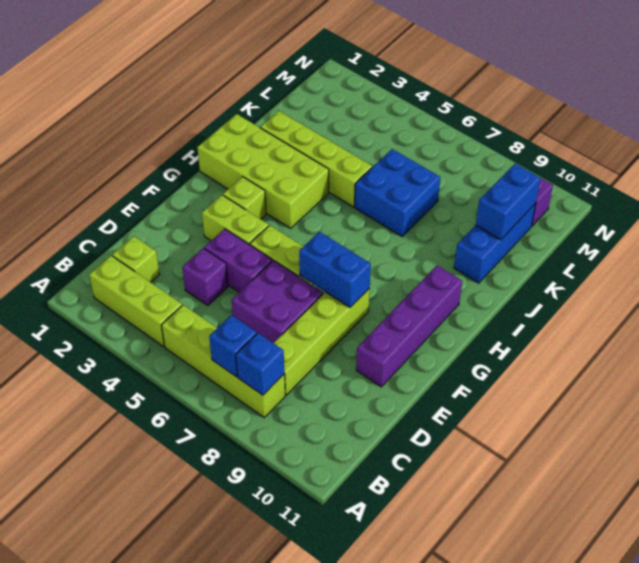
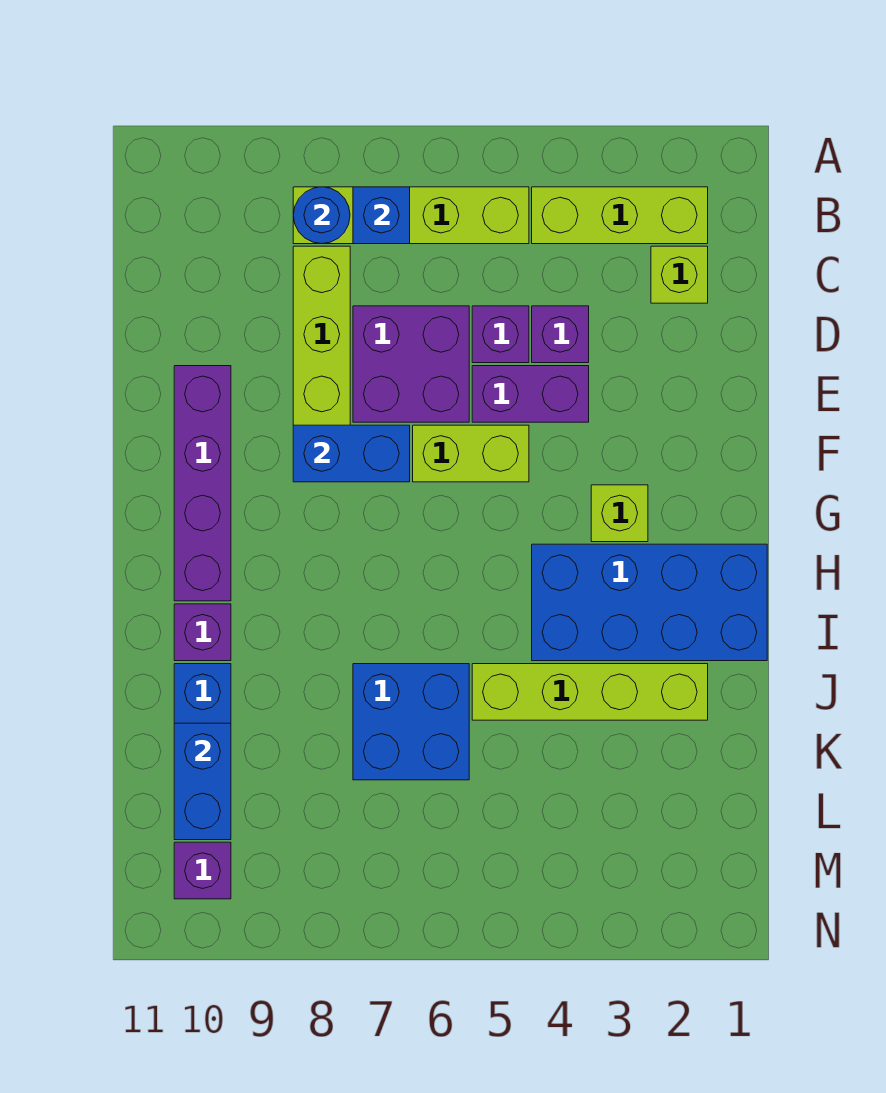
blue brick B8 level 2 -> blue round brick B8 level 2
none -> purple brick D5 level 1
lime brick F3:F4 level 1 -> none
lime brick H1:I4 level 1 -> blue brick H1:I4 level 1
none -> purple brick I10 level 1

